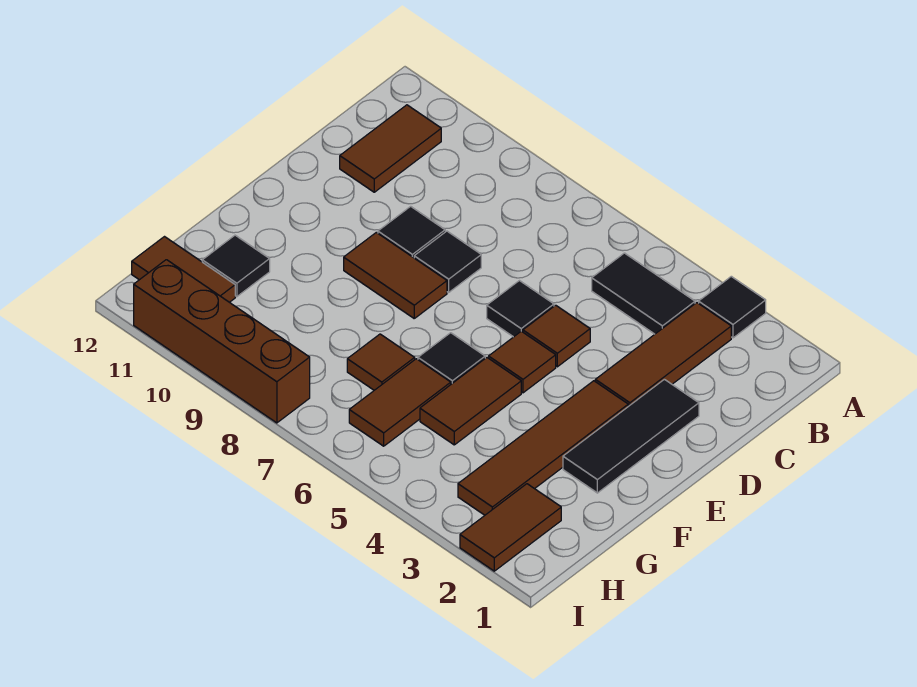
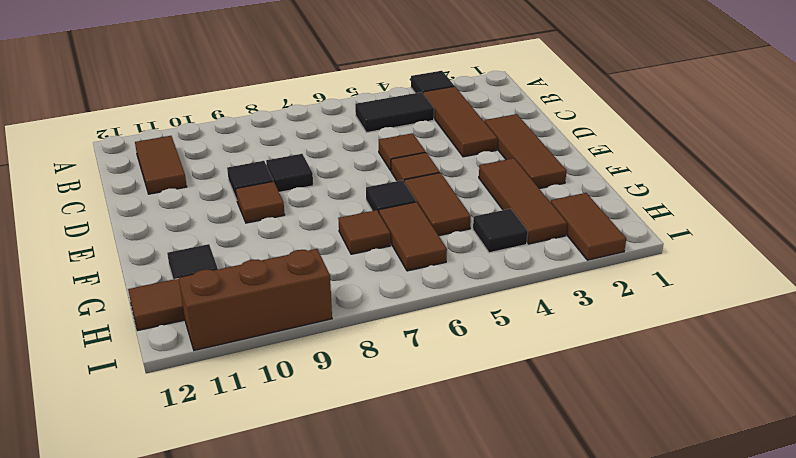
black tile D2:F2 level 1 -> brown tile D2:F2 level 1
black tile D6 level 1 -> black tile H4 level 1
brown tile E3:H3 level 1 -> brown tile F3:H3 level 1
brown tile E8:E9 level 1 -> brown tile E9 level 1
brown brick I8:I11 level 1 -> brown brick I9:I11 level 1

